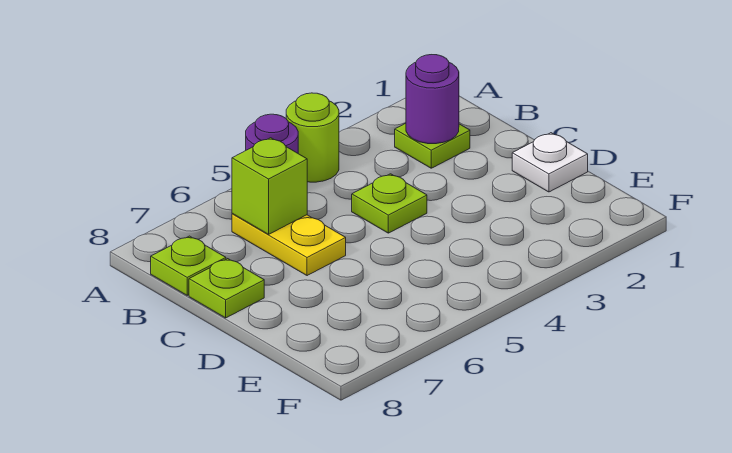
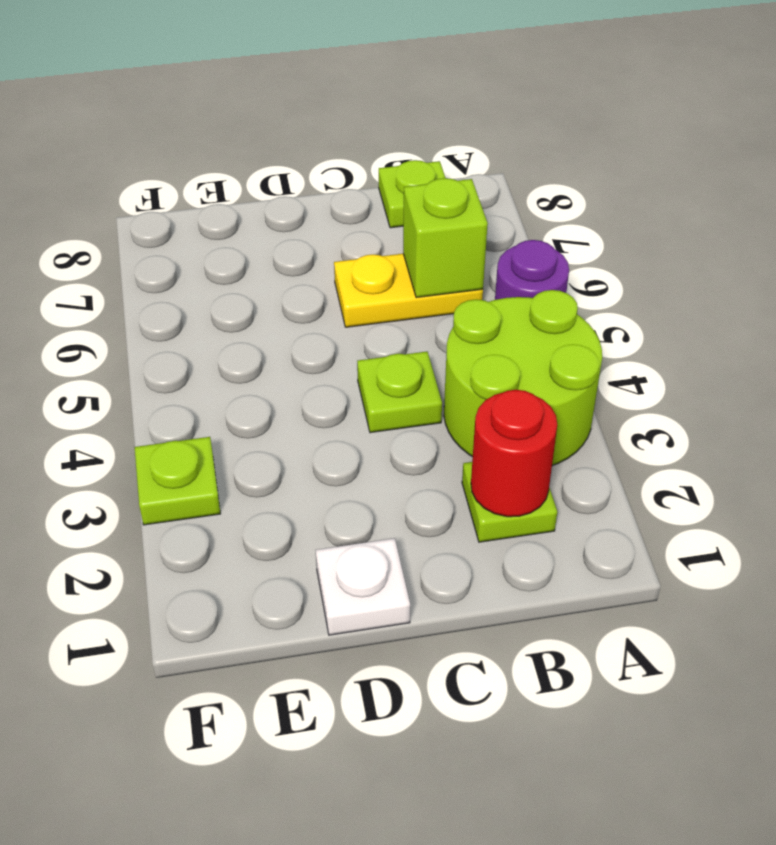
lime round brick A4 level 1 -> lime round brick A3:B4 level 1
purple round brick B2 level 2 -> red round brick B2 level 2
lime plate C8 level 1 -> lime plate F3 level 1

